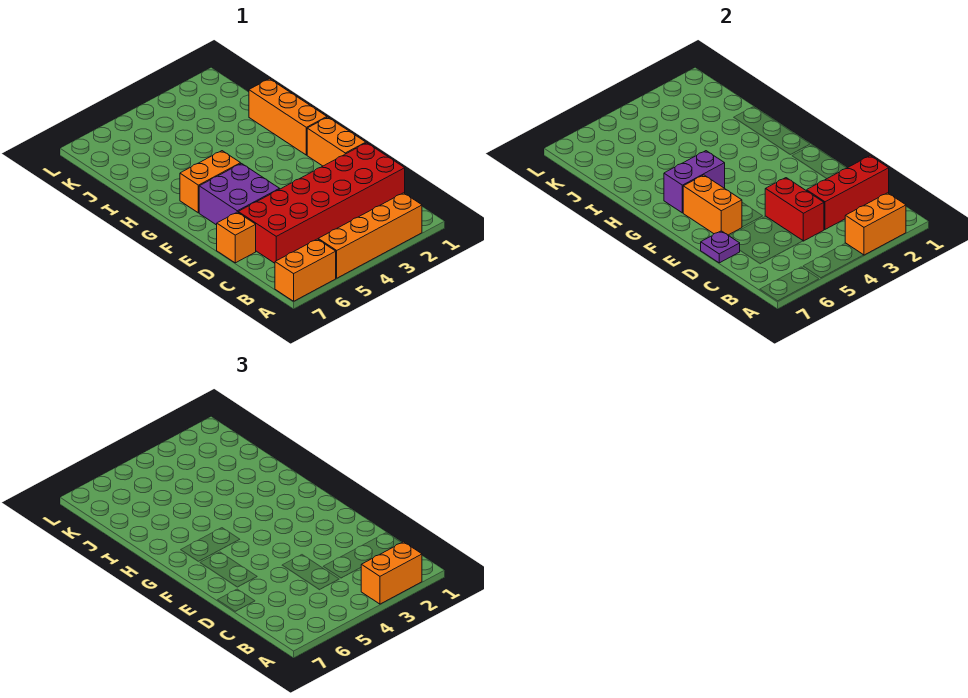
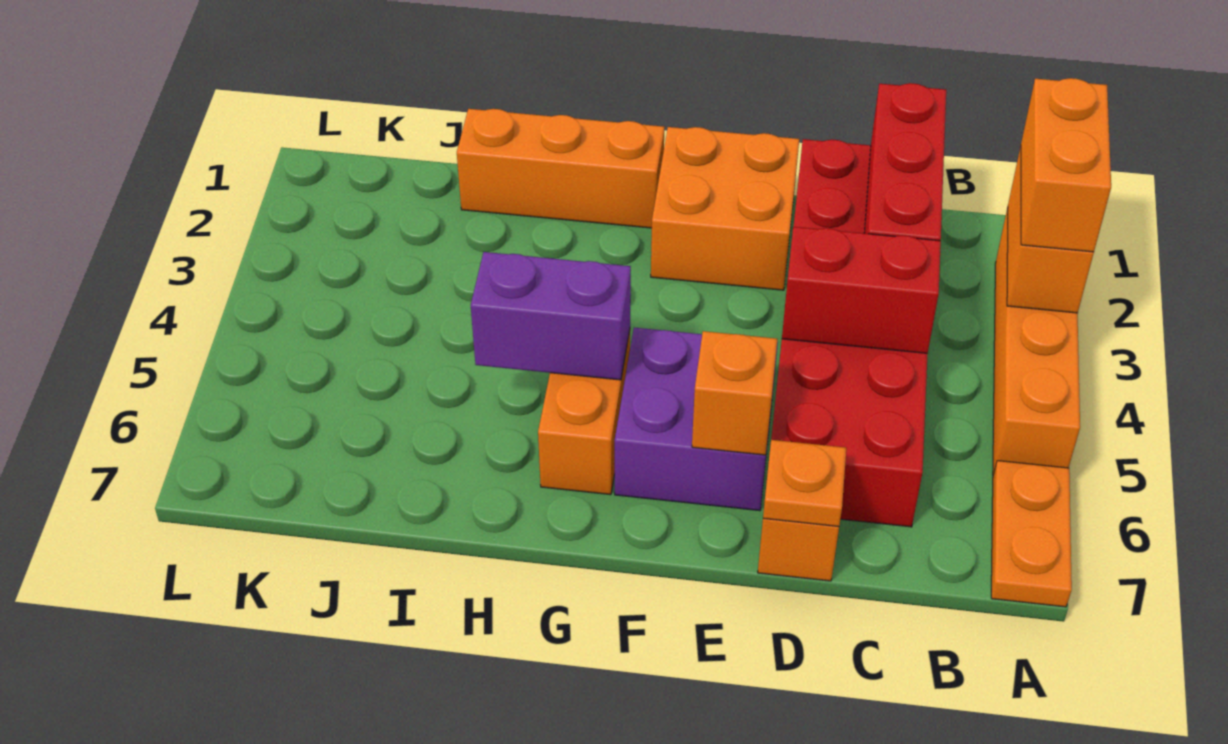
orange brick A6:A7 level 1 -> orange plate A6:A7 level 1
purple plate D7 level 2 -> orange plate D7 level 2
orange brick E1:F1 level 1 -> orange brick E1:F2 level 1
orange brick E6:F6 level 2 -> orange brick E6 level 2
purple brick G5:G6 level 2 -> purple brick G5:H5 level 2

